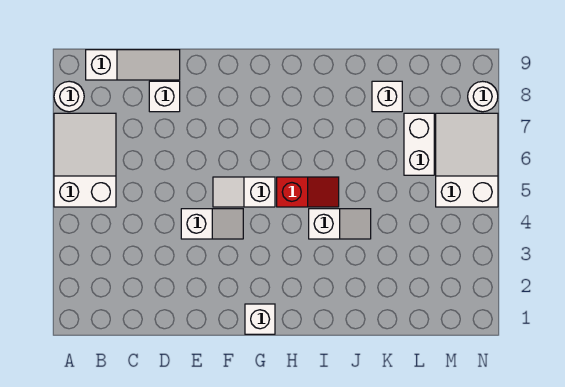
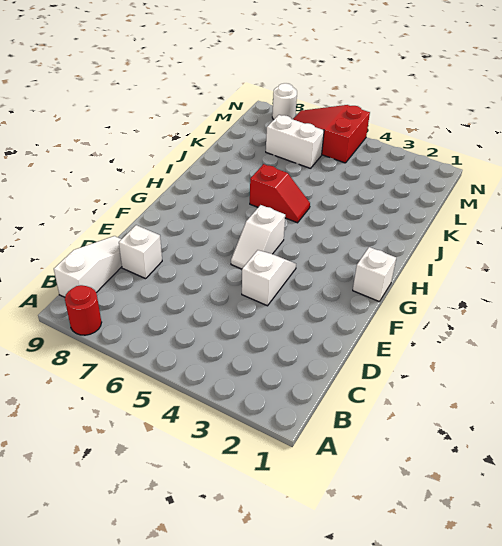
white slope A5:B7 level 1 top 5 -> none
white round brick A8 level 1 -> red round brick A8 level 1
red slope H5:I5 level 1 top H -> red slope I5:I6 level 1 top 6
white slope I4:J4 level 1 top I -> none
white brick K8 level 1 -> none
white slope M5:N7 level 1 top 5 -> red slope M5:N7 level 1 top 5

